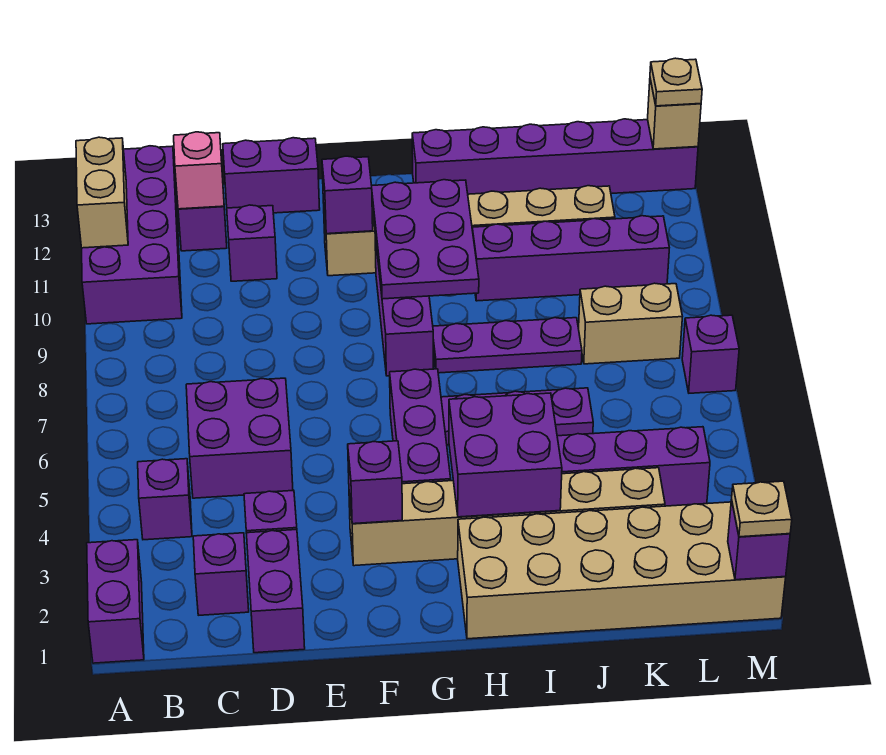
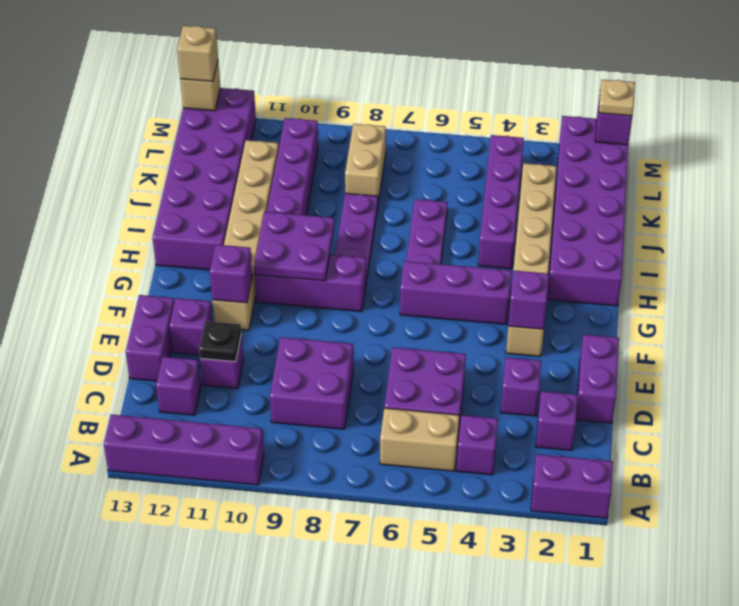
purple brick A10:B13 level 1 -> purple brick A10:A13 level 1
tan brick A11:A12 level 2 -> tan brick B5:B6 level 1
pink brick C12 level 2 -> none
purple brick D1:D2 level 1 -> purple brick D1:E1 level 1
none -> black plate D11 level 2
purple plate G9:H11 level 2 -> purple plate G9:H10 level 2
tan brick H1:M2 level 1 -> purple brick H1:M2 level 1
purple brick H3:I4 level 2 -> purple brick C8:D9 level 1
purple brick H13:M13 level 1 -> purple brick H12:M13 level 1
purple brick M7 level 1 -> purple brick E12 level 1
tan plate M13 level 3 -> tan brick M13 level 3

